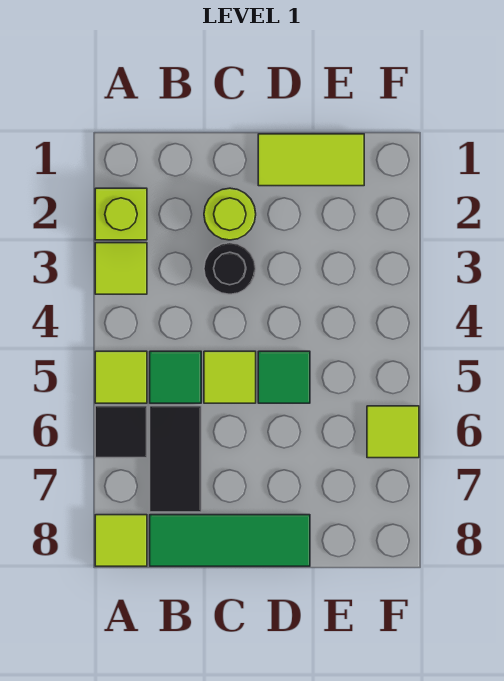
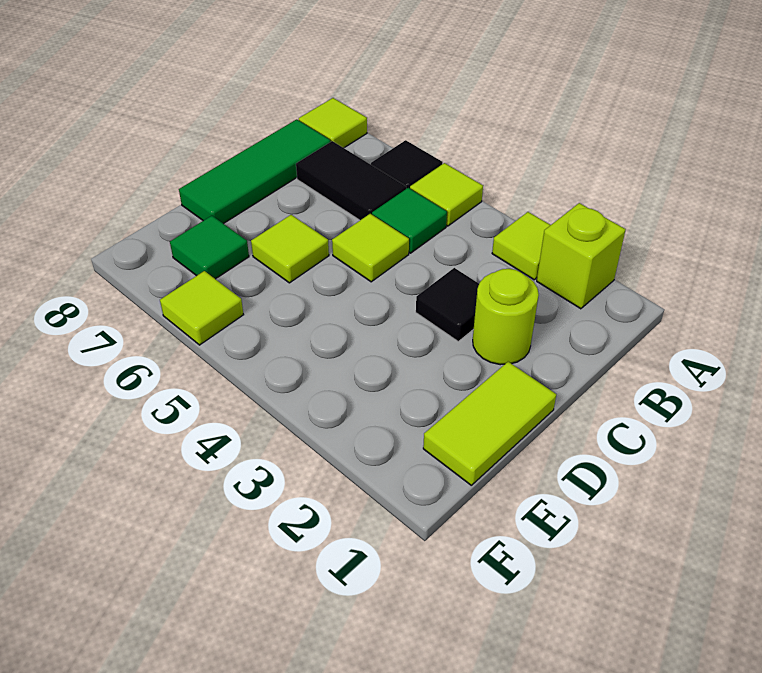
black round brick C3 level 1 -> black tile C3 level 1
green tile D5 level 1 -> green tile E7 level 1
none -> lime tile D6 level 1

